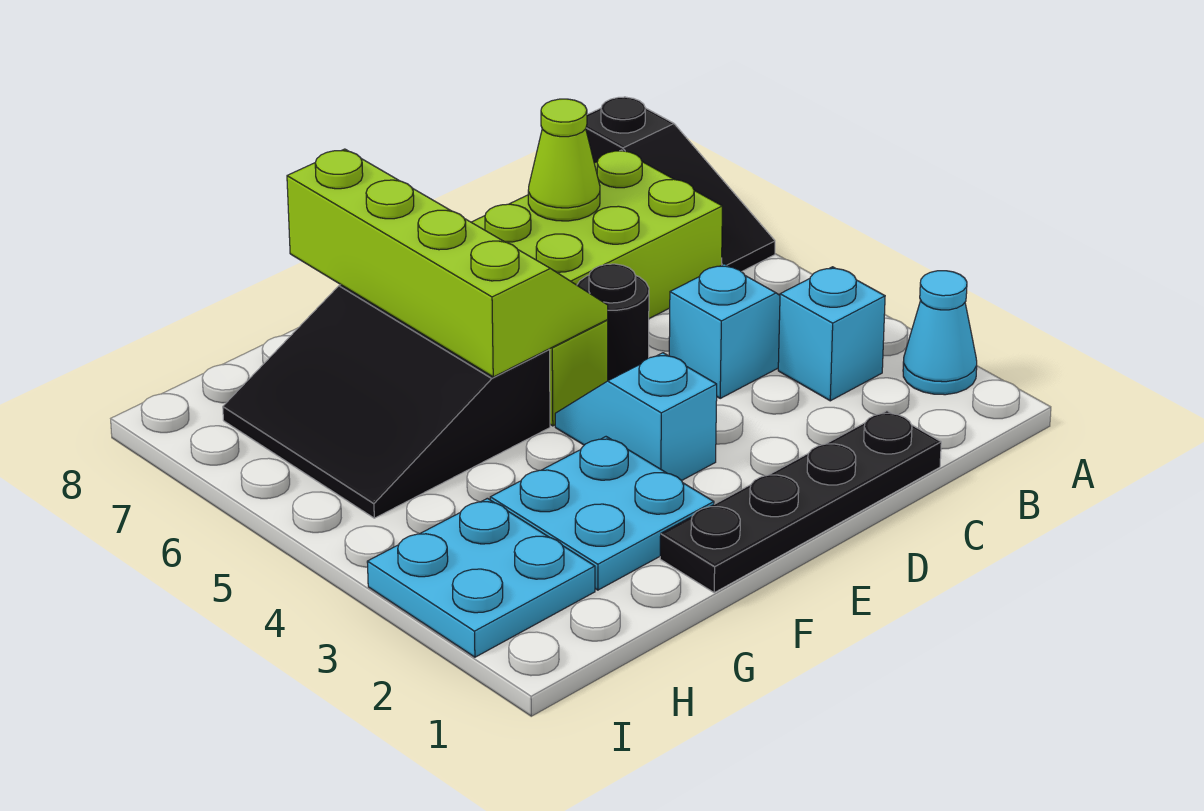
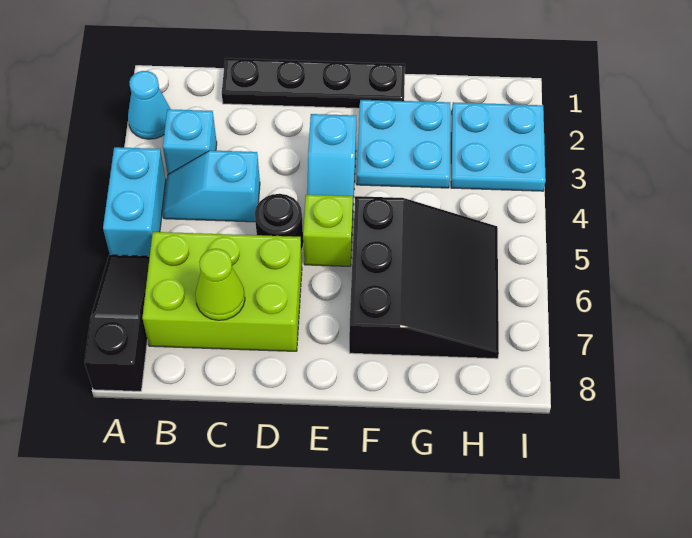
none -> cyan brick A4:A5 level 1
lime slope E5:F8 level 2 top F -> none

